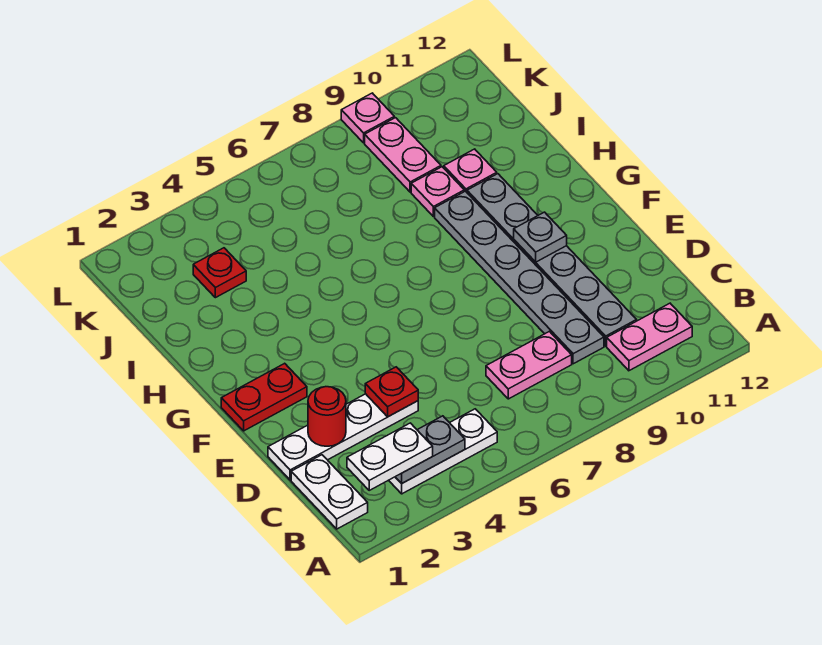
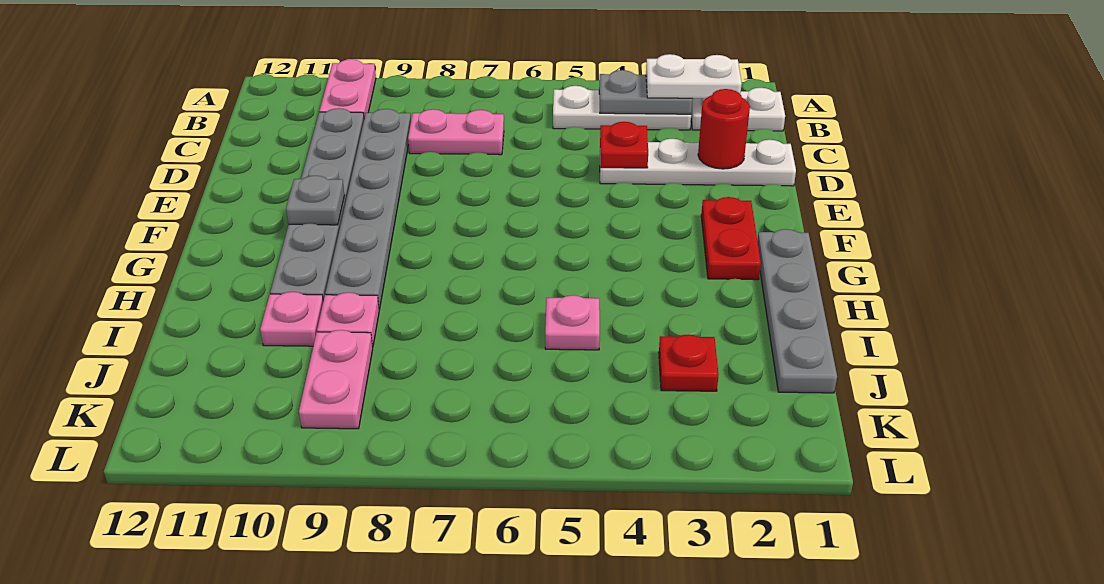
white plate B1:C1 level 1 -> white plate B1:B2 level 1
pink plate B10:B11 level 1 -> pink plate A10:B10 level 1
red plate F1:F2 level 1 -> red plate F2:G2 level 1
none -> grey plate G1:J1 level 1
pink plate L9 level 1 -> pink plate I5 level 1

